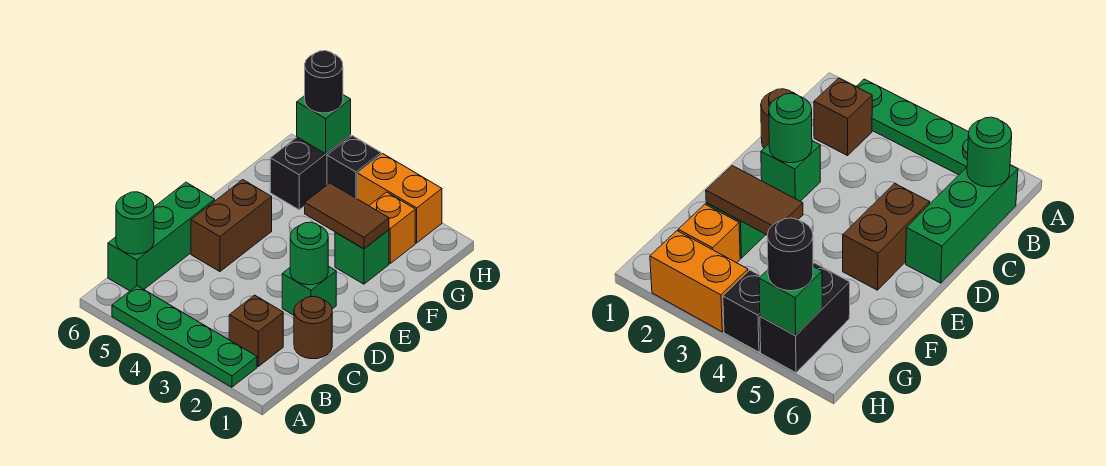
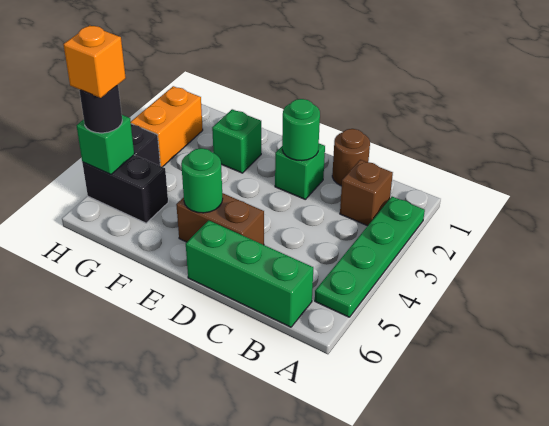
green round brick B6 level 2 -> green round brick E5 level 2
brown tile F2:F3 level 2 -> none
orange brick G2 level 1 -> orange brick H5 level 4

